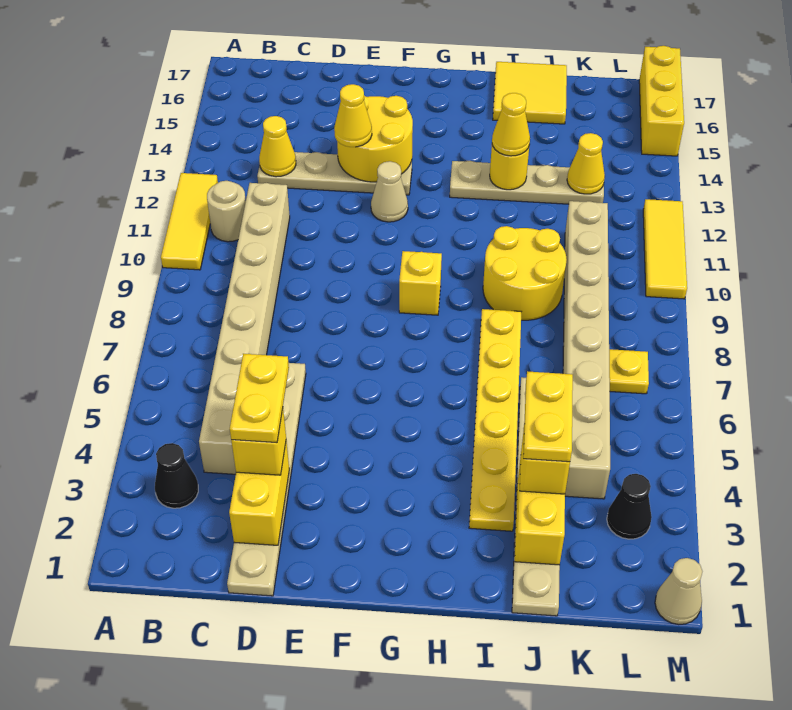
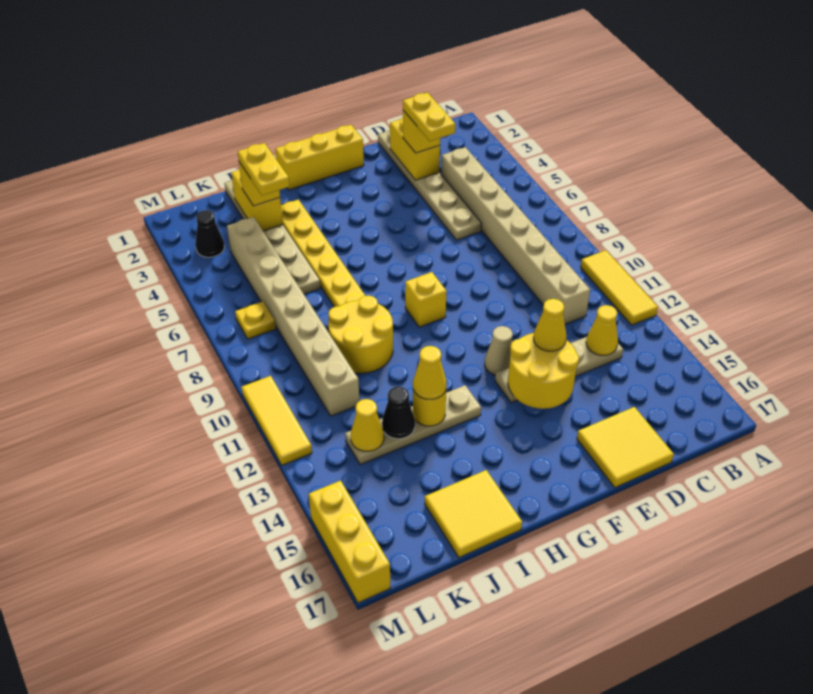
black cone B3 level 1 -> black cone J13 level 2
tan round brick B11 level 1 -> none
none -> yellow tile D16:E17 level 1
none -> yellow brick F1:H1 level 1
tan cone M1 level 1 -> none

